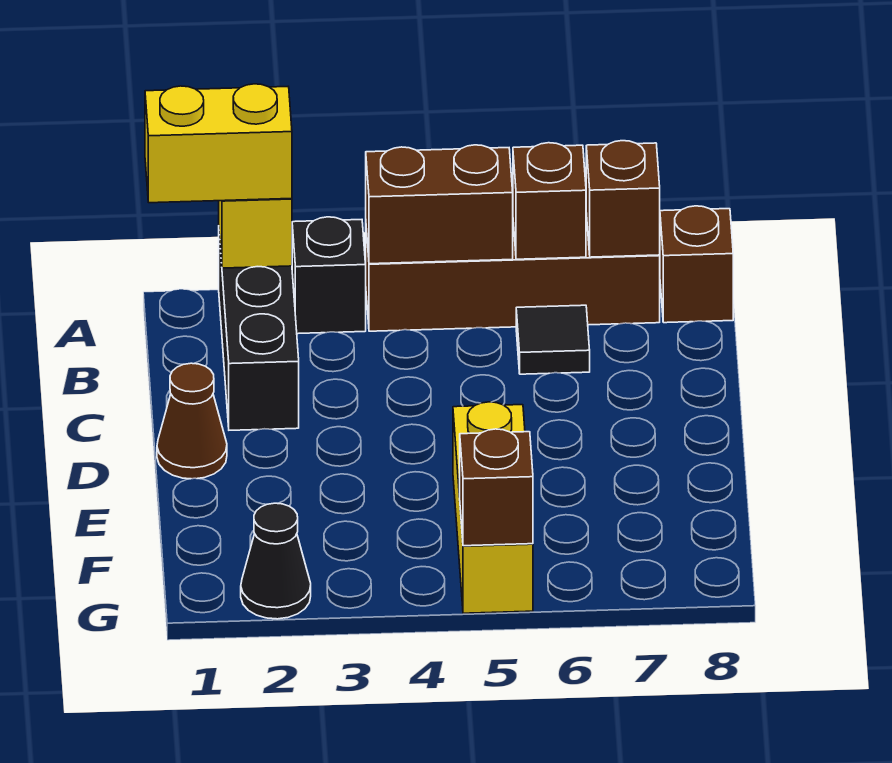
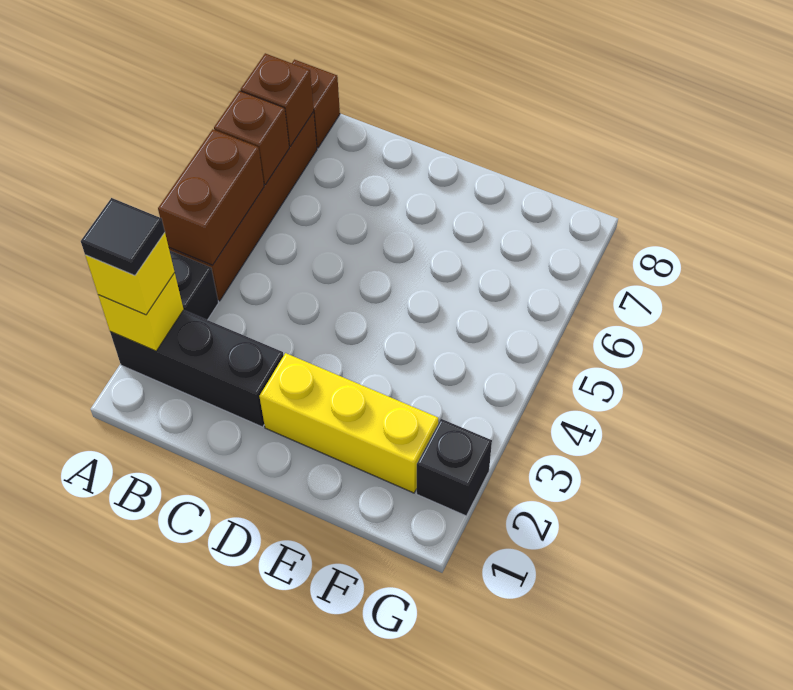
yellow brick A1:A2 level 3 -> yellow brick A2 level 3
black tile B6 level 1 -> black tile A2 level 4
brown cone D1 level 1 -> none
yellow brick E5:G5 level 1 -> yellow brick D2:F2 level 1
black cone G2 level 1 -> black brick G2 level 1
brown brick G5 level 2 -> none

